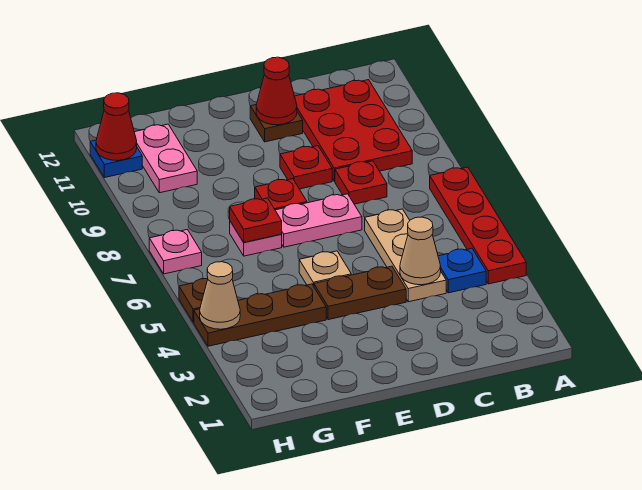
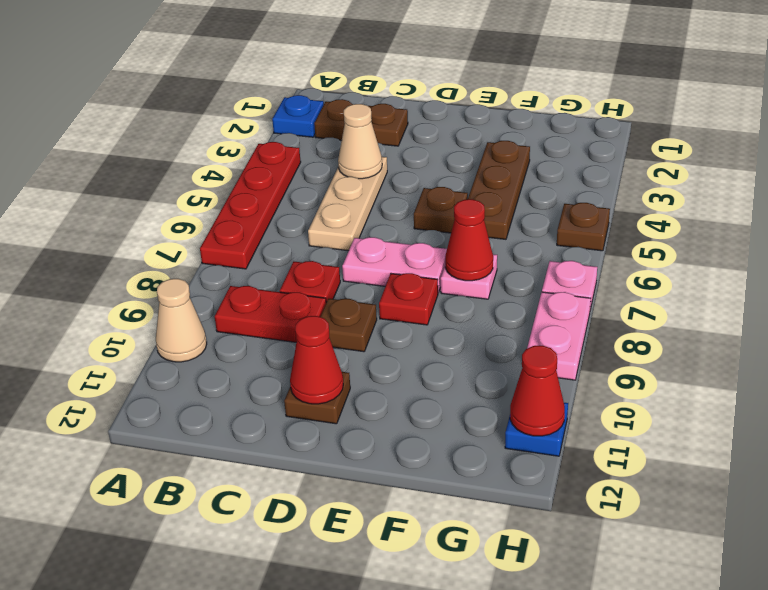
blue plate B4 level 1 -> blue plate A2 level 1
red plate B9:C11 level 1 -> red plate B9:C9 level 1
brown plate D4:E4 level 1 -> brown plate B2:C2 level 1
red plate D9 level 1 -> brown plate D9 level 1
tan plate E5 level 1 -> brown plate E5 level 1
brown plate F4:H4 level 1 -> brown plate F3:F5 level 1
red plate F7 level 2 -> red cone F7 level 2
pink plate G10:G11 level 1 -> pink plate H8:H9 level 1
tan cone H4 level 2 -> tan cone A10 level 1

